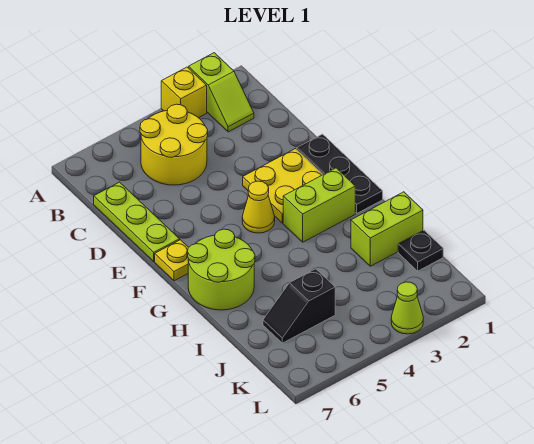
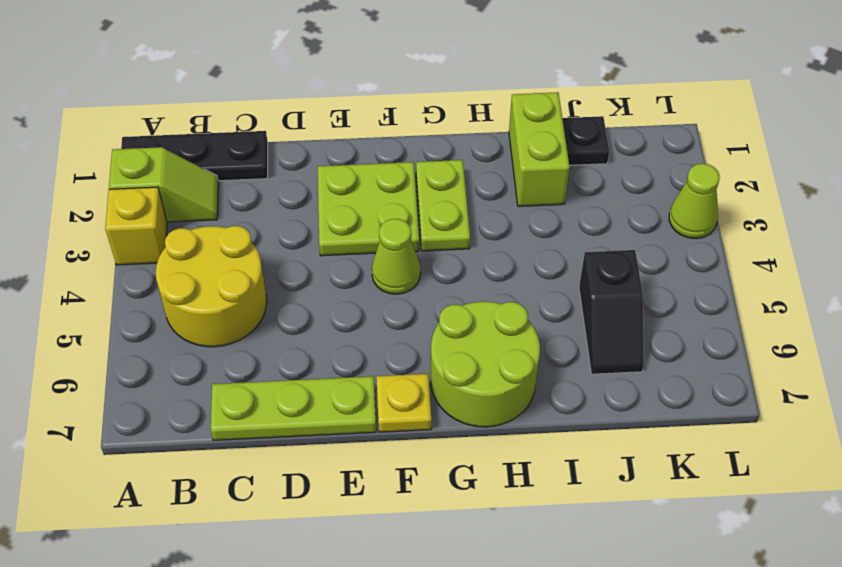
black plate E1:G1 level 1 -> black plate A1:C1 level 1
yellow plate E2:F3 level 1 -> lime plate E2:F3 level 1
yellow cone F4 level 1 -> lime cone F4 level 1
lime brick G2:G3 level 1 -> lime plate G2:G3 level 1

